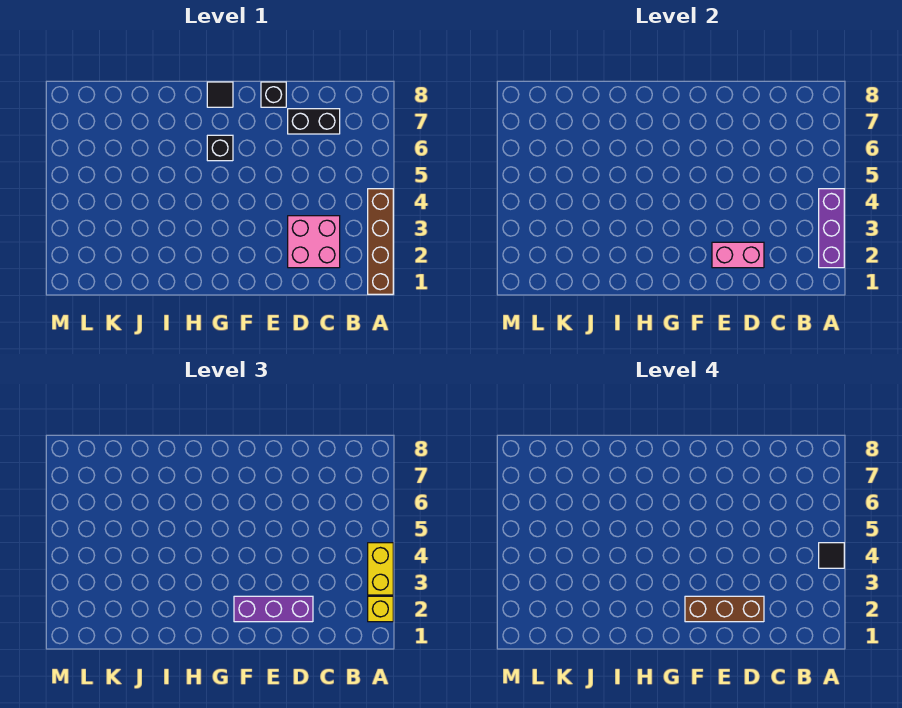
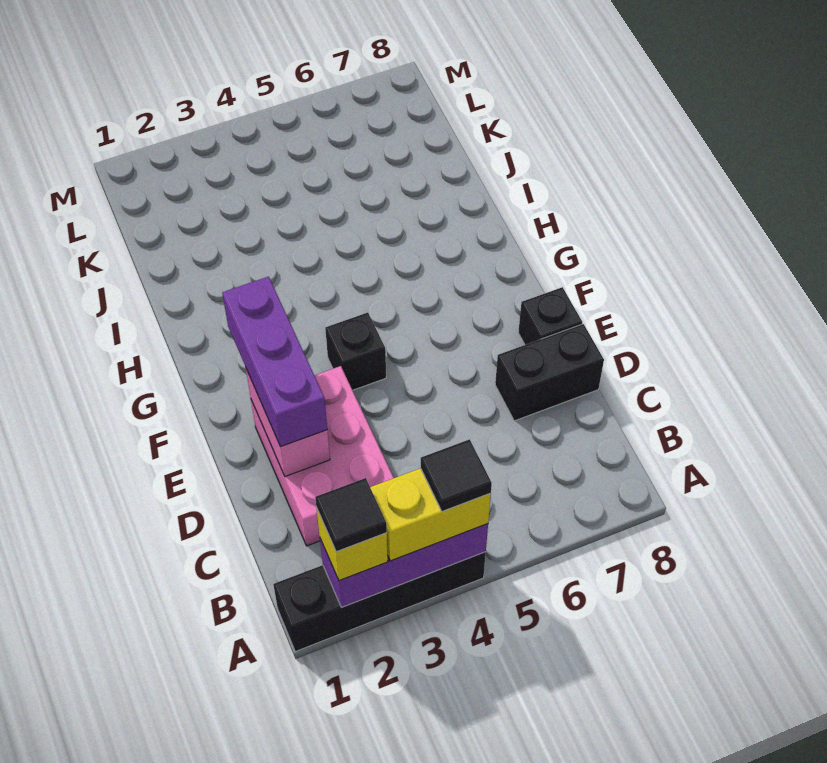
brown brick A1:A4 level 1 -> black brick A1:A4 level 1
pink brick C2:D3 level 1 -> pink brick C2:E3 level 1
black brick C7:D7 level 1 -> black brick D7:D8 level 1
brown brick D2:F2 level 4 -> none
black brick G6 level 1 -> black brick F4 level 1
black tile G8 level 1 -> black tile A2 level 4

